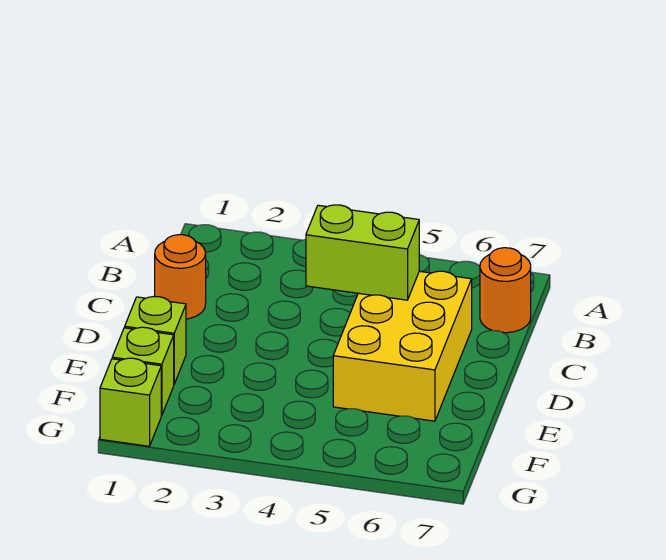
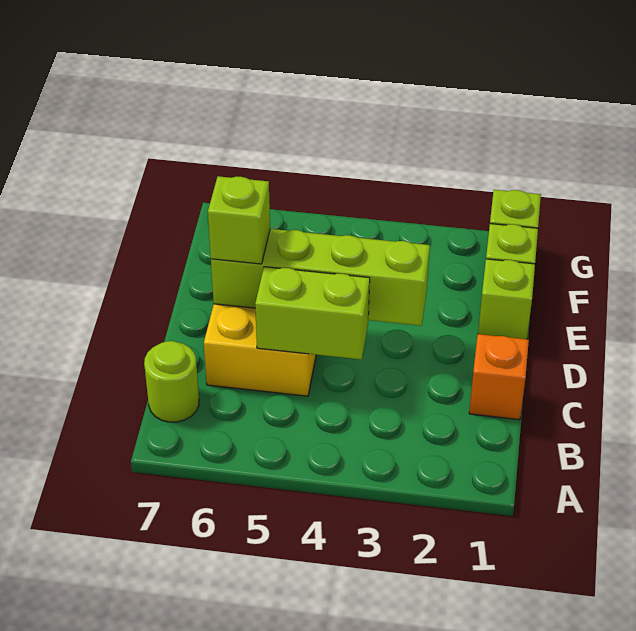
orange round brick B7 level 1 -> lime round brick B7 level 1
orange round brick C1 level 1 -> orange brick C1 level 1
none -> lime brick D3:D6 level 2
none -> lime brick D6 level 3

